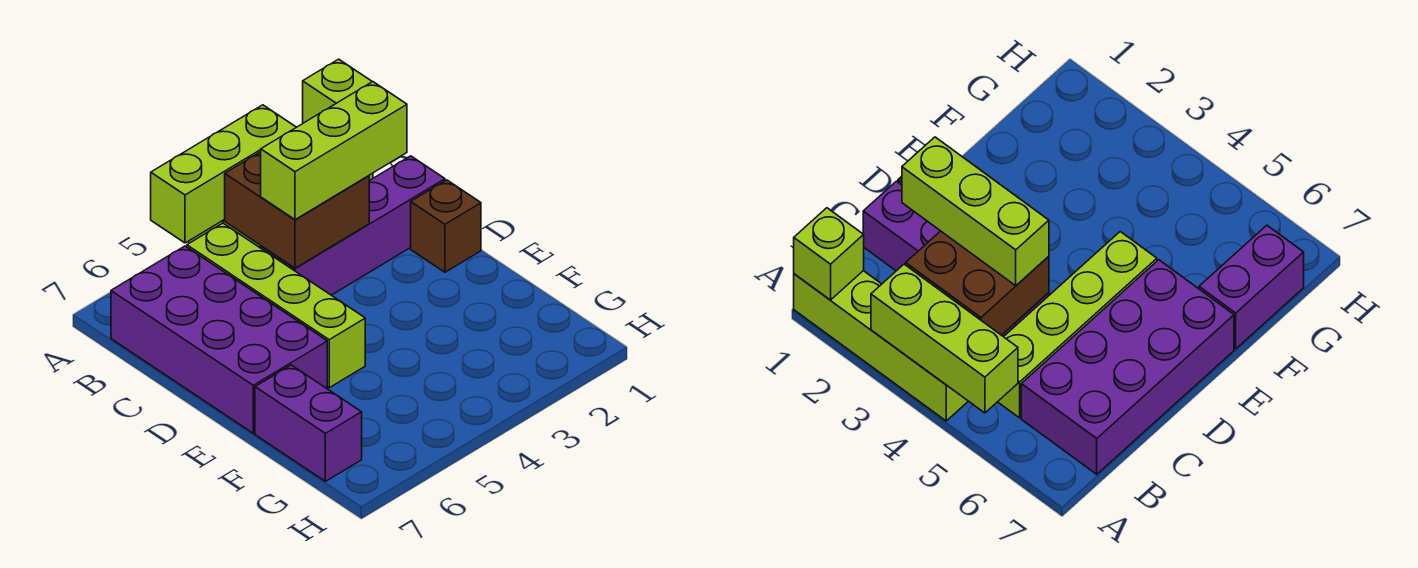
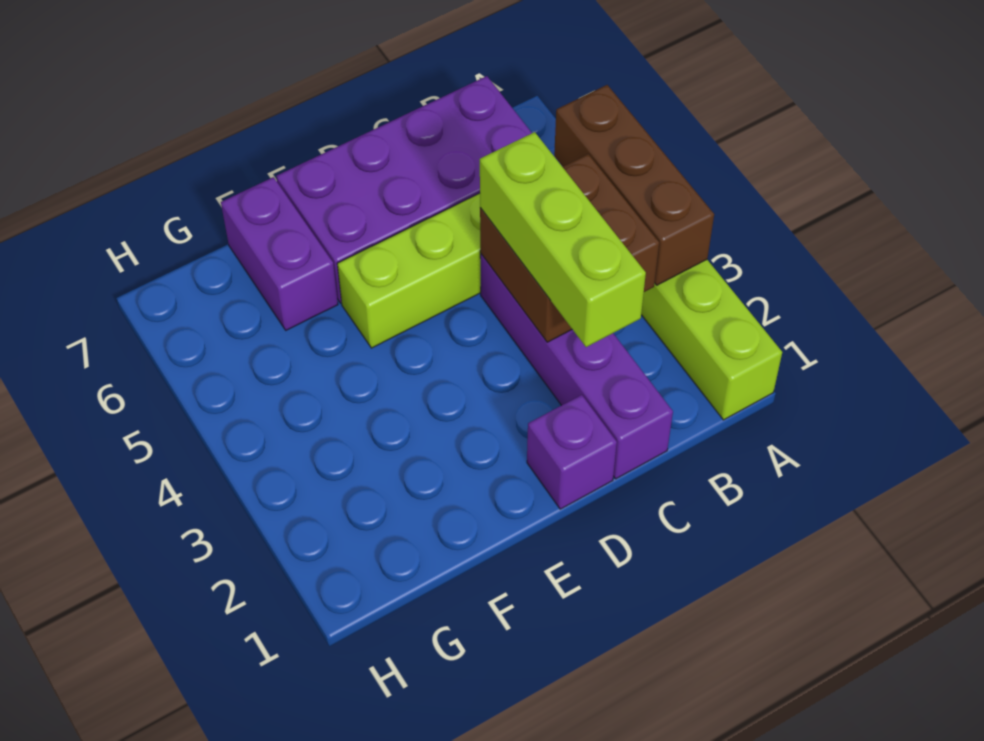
lime brick A1 level 2 -> none
lime brick A3:A5 level 2 -> brown brick A3:A5 level 2
brown brick D1 level 1 -> purple brick D1 level 1
purple brick F7:G7 level 1 -> purple brick F6:F7 level 1

